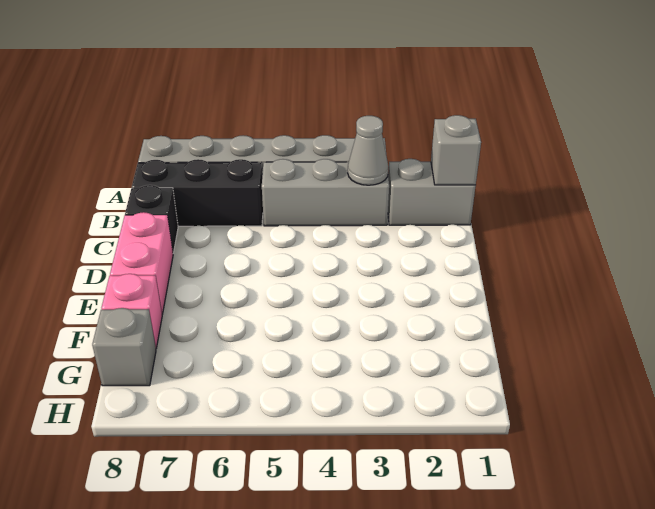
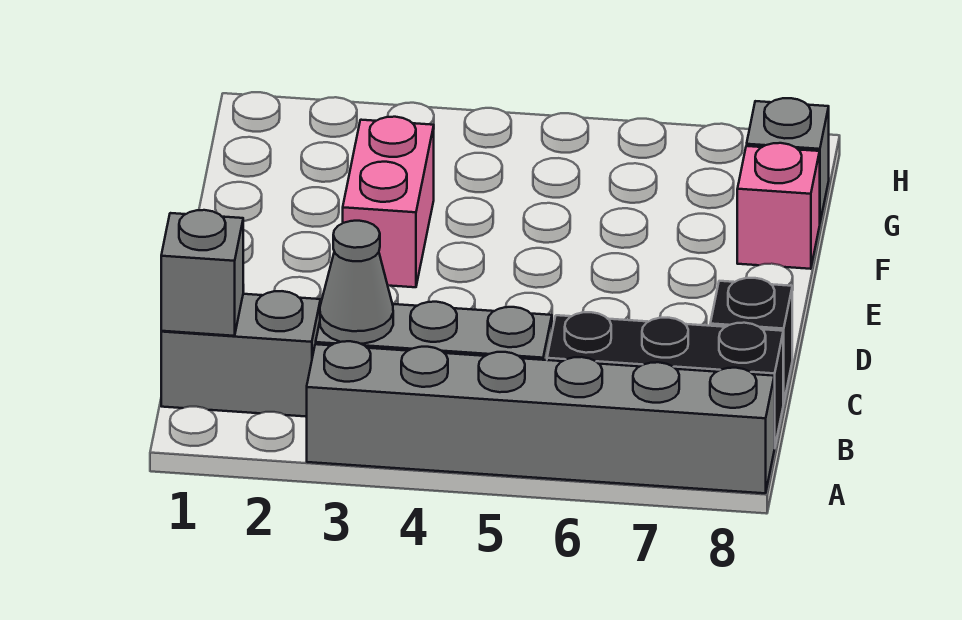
pink brick D8:E8 level 1 -> pink brick E3:F3 level 1

